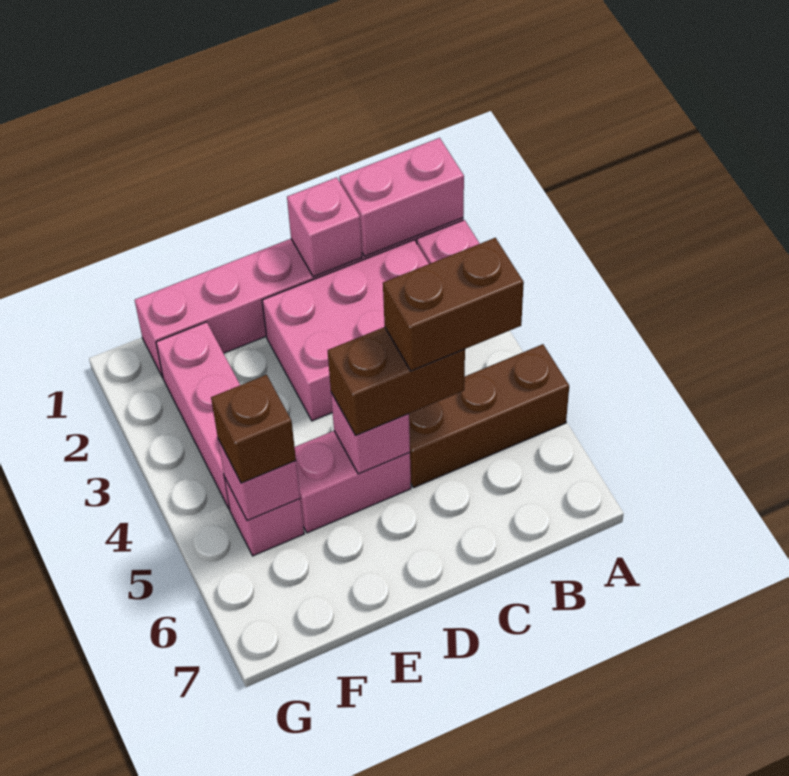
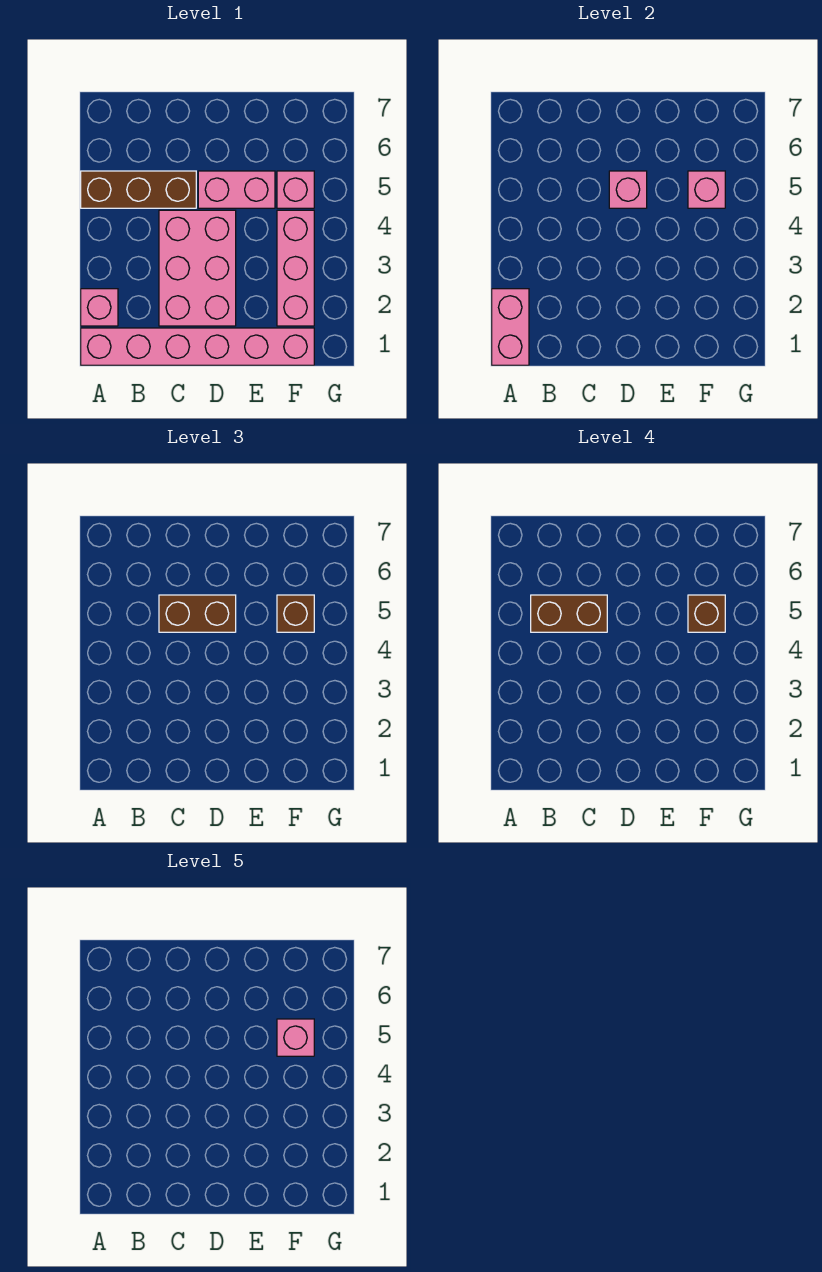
pink brick A1:B1 level 2 -> pink brick A1:A2 level 2
pink brick B2:D3 level 1 -> pink brick C2:D4 level 1
pink brick C1 level 2 -> pink brick F5 level 5
none -> brown brick F5 level 4

